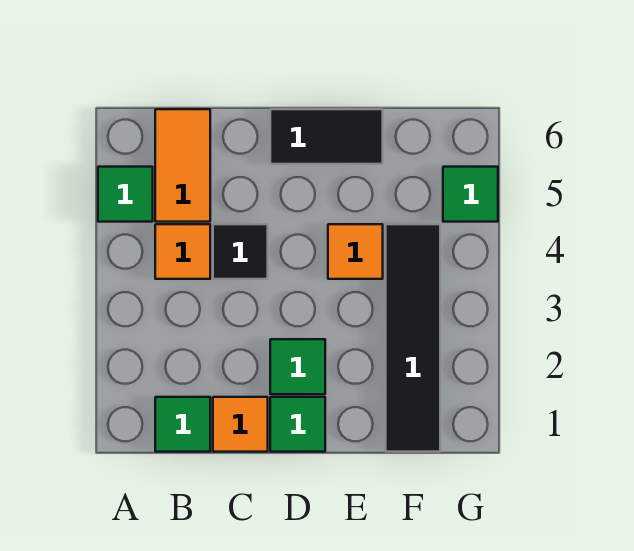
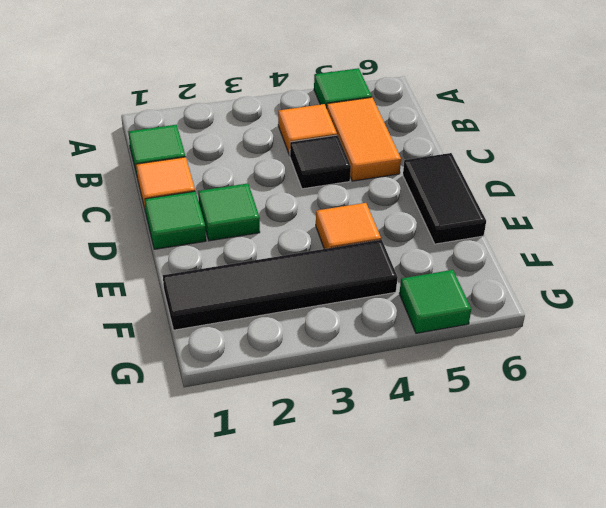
orange tile B5:B6 level 1 -> orange tile B5:C5 level 1

